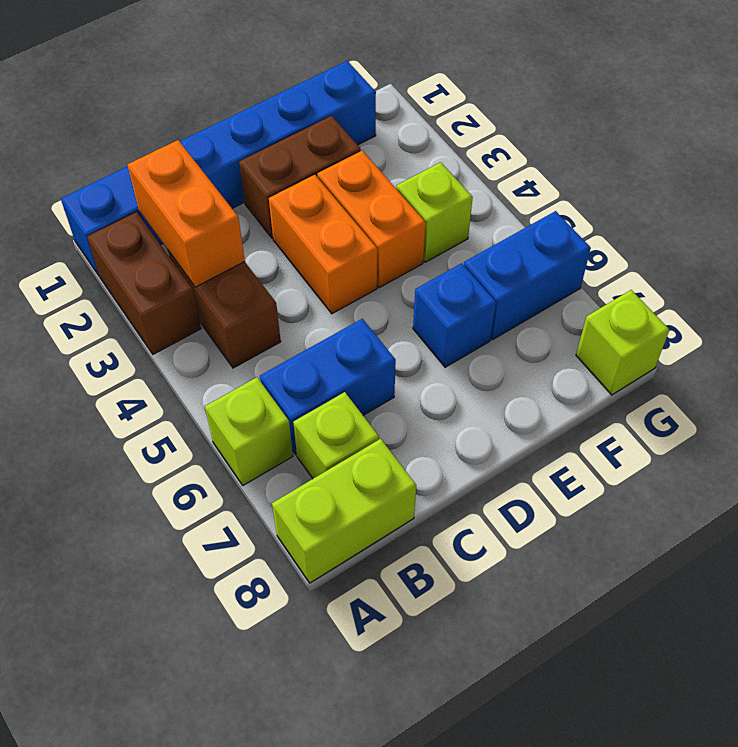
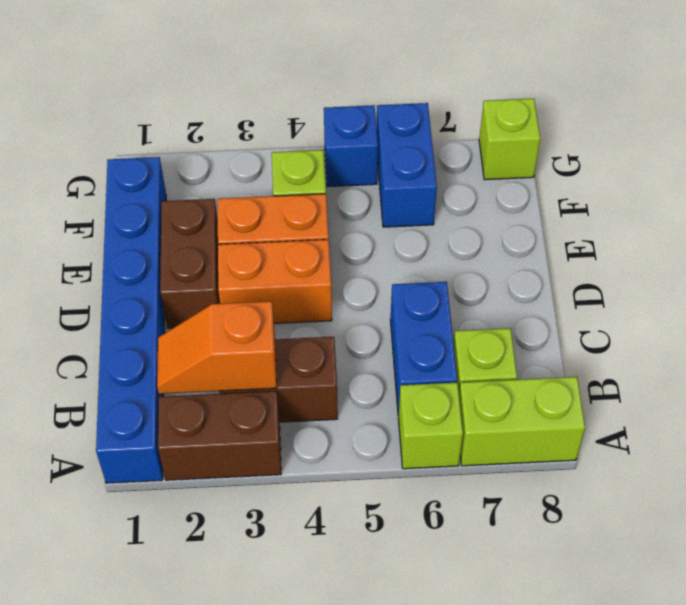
lime brick A8:B8 level 1 -> lime brick A7:A8 level 1
orange brick B2:B3 level 2 -> orange slope B2:B3 level 2 top 3
blue brick E6 level 1 -> blue brick G5 level 1

